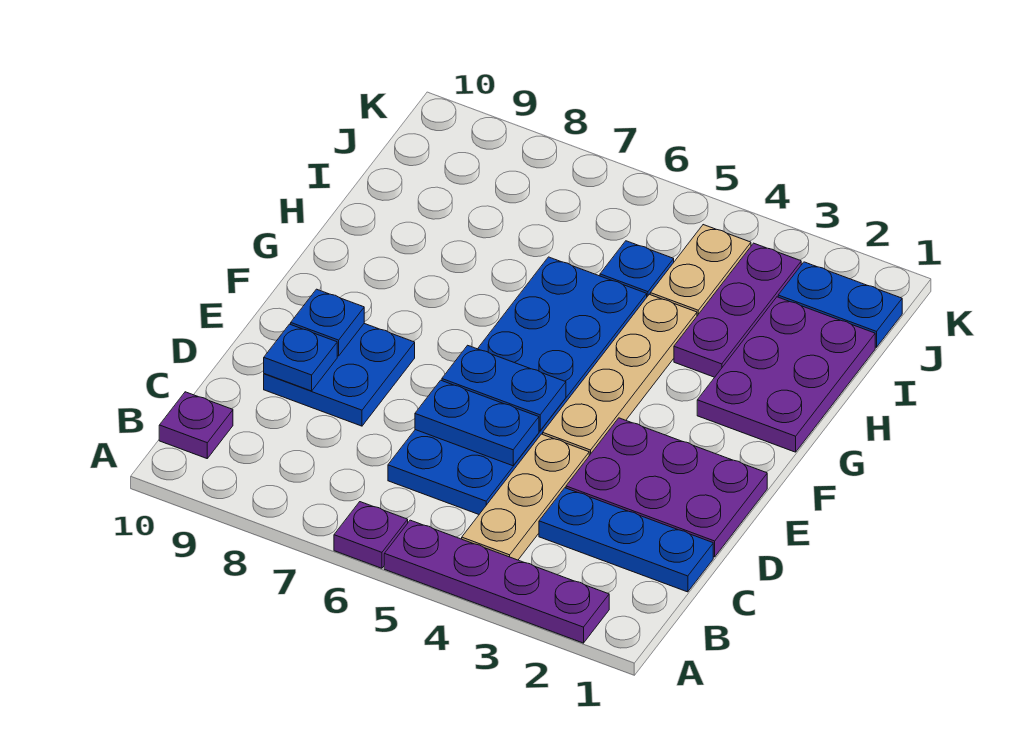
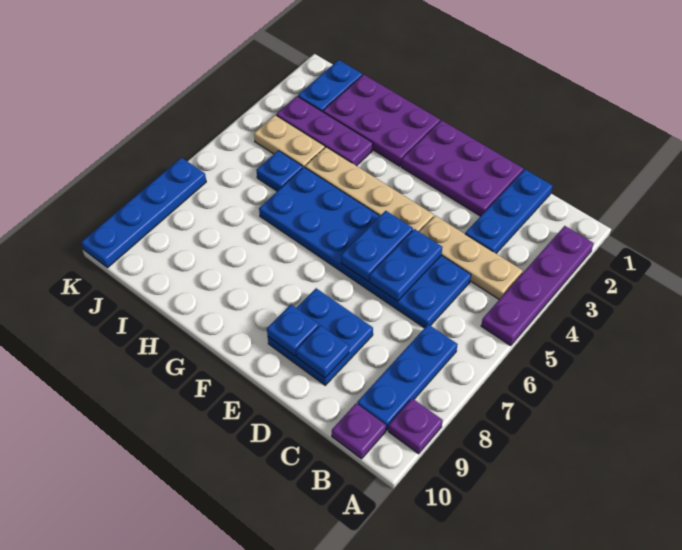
purple plate A6 level 1 -> purple plate A9 level 1
none -> blue plate B7:B9 level 1
purple plate D1:E3 level 1 -> purple plate D1:F2 level 1
none -> blue plate K7:K10 level 1

